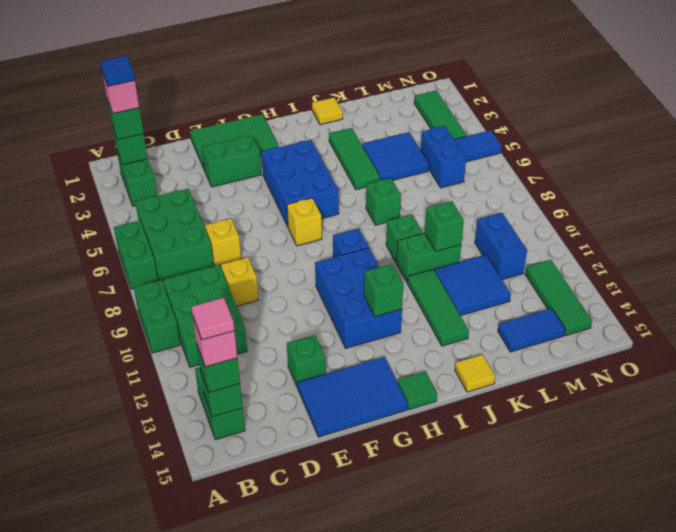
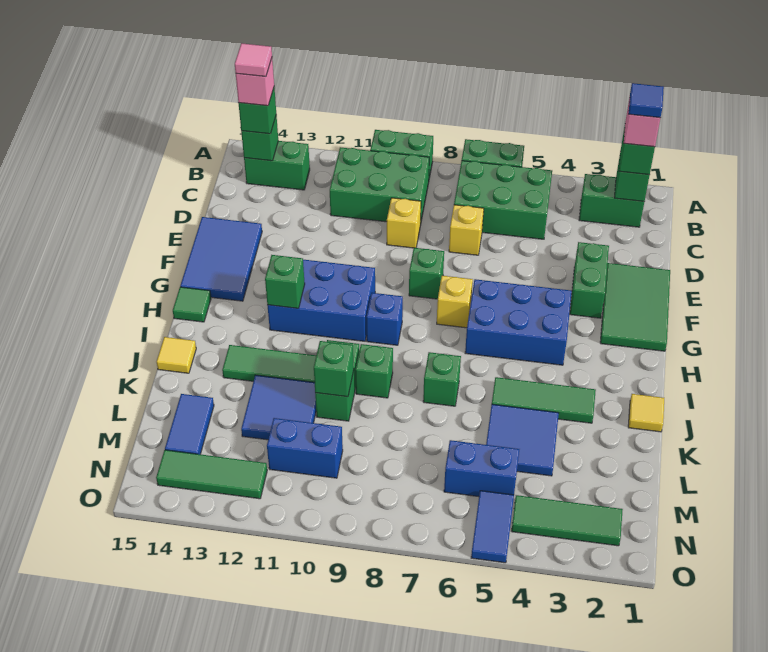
green brick E13 level 1 -> green brick F8 level 1

